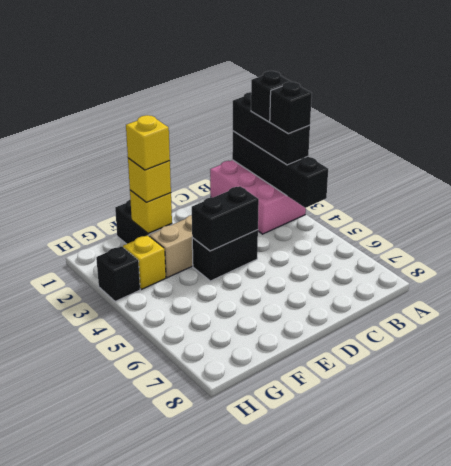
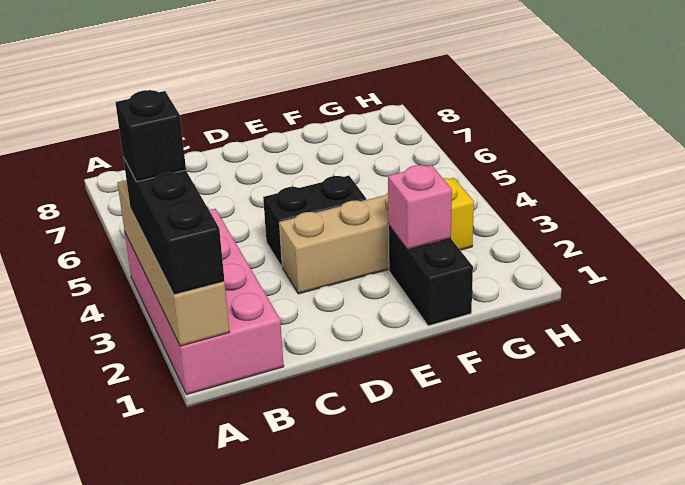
pink brick A1:B3 level 1 -> pink brick A1:B4 level 1
black brick A1:A4 level 2 -> tan brick A1:A4 level 2
black brick A2 level 4 -> none
black brick D4:E4 level 2 -> none
yellow brick F2 level 2 -> pink brick F2 level 2
yellow brick F2 level 3 -> none
yellow brick F2 level 4 -> none
black brick H3 level 1 -> none

